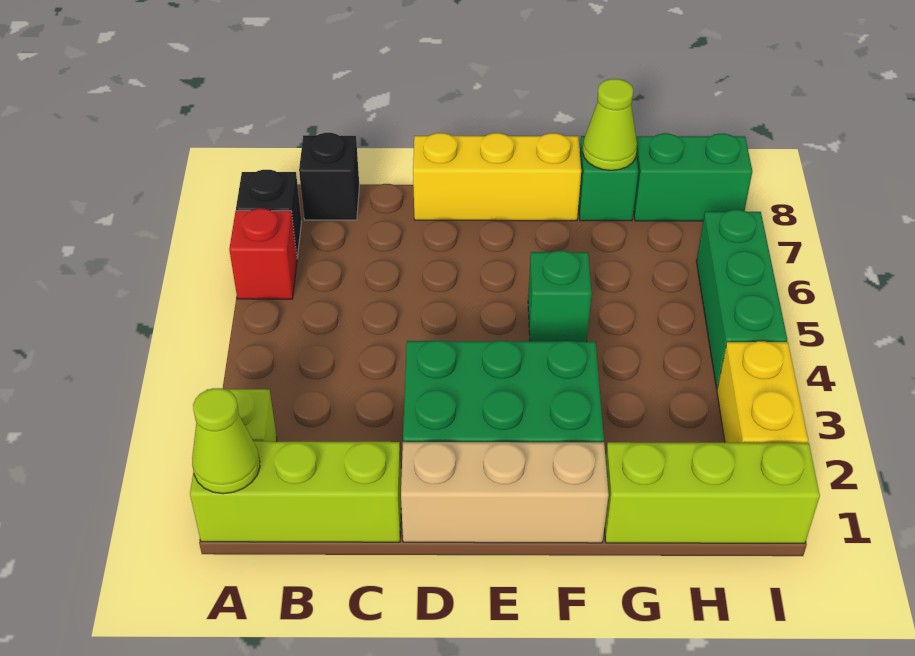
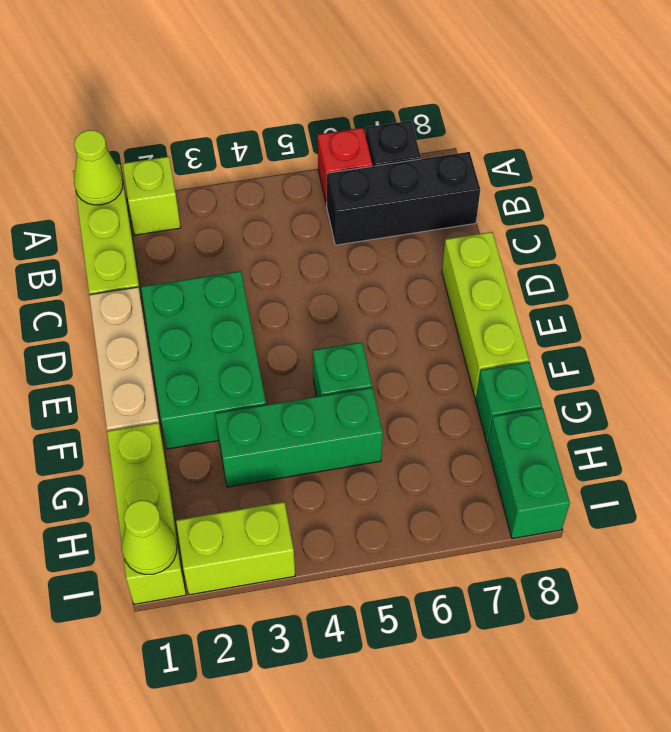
black brick B8 level 1 -> black brick B6:B8 level 1
yellow brick D8:F8 level 1 -> lime brick D8:F8 level 1
lime cone G8 level 2 -> lime cone I1 level 2
yellow brick I2:I3 level 1 -> lime brick I2:I3 level 1
green brick I4:I6 level 1 -> green brick G3:G5 level 1

